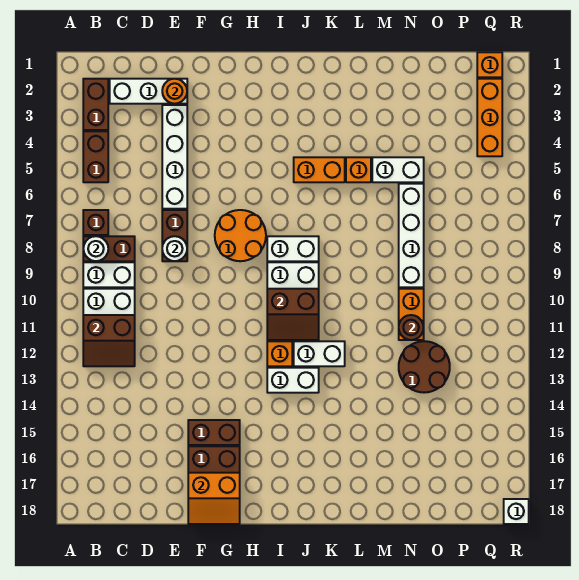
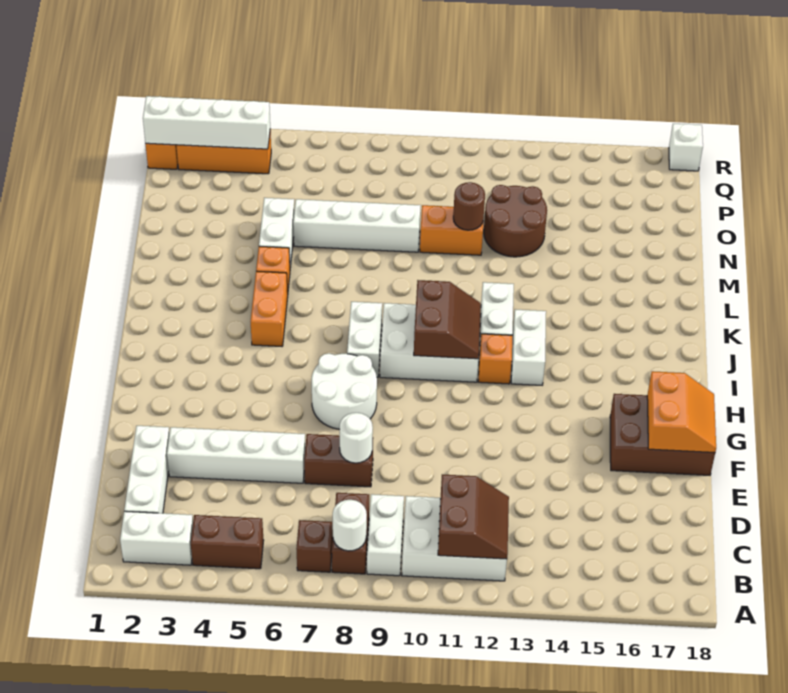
brown brick B2:B3 level 1 -> white brick B2:B3 level 1
orange round brick E2 level 2 -> none
brown brick F15:G15 level 1 -> none
orange round brick G7:H8 level 1 -> white round brick G7:H8 level 1
none -> white brick Q1:Q4 level 2

